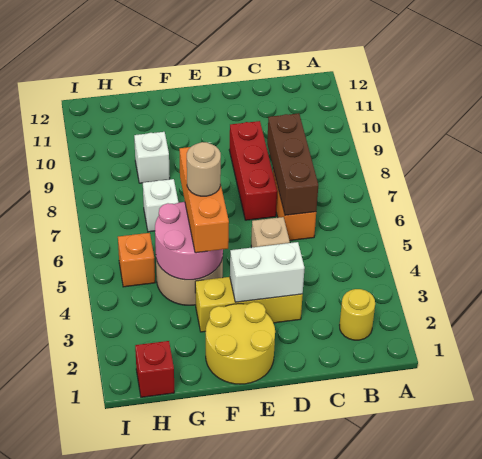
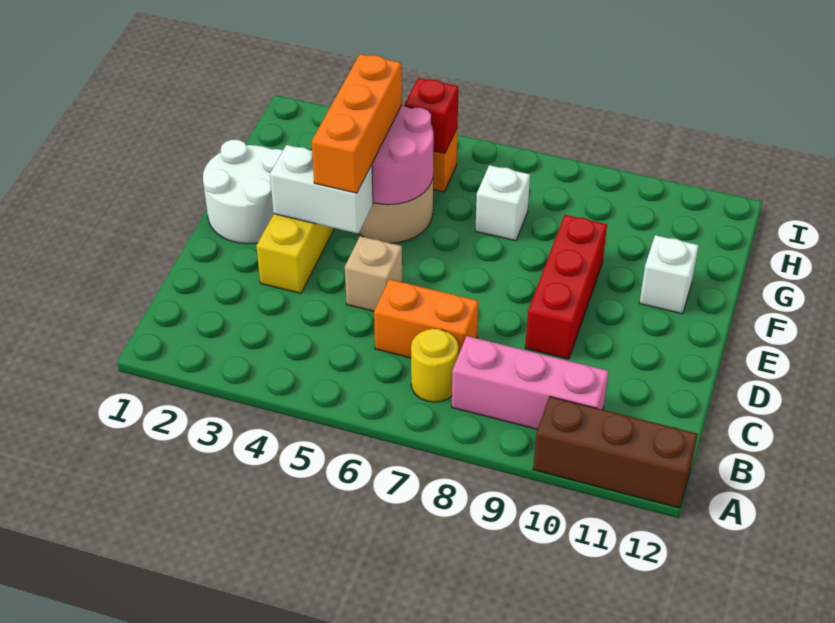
yellow round brick B2 level 1 -> yellow round brick B7 level 1
none -> pink brick B8:B10 level 1
brown brick C6:C8 level 2 -> brown brick A10:A12 level 1
white brick D3:E3 level 2 -> white brick E3:E4 level 2
red brick D7:D9 level 1 -> red brick D9:F9 level 1
yellow round brick E1:F2 level 1 -> white round brick E1:F2 level 1
orange brick F4:F6 level 3 -> orange brick E4:G4 level 3
tan round brick F5 level 4 -> none
white brick G9 level 1 -> white brick F11 level 1
red brick H1 level 1 -> red brick H5 level 2

